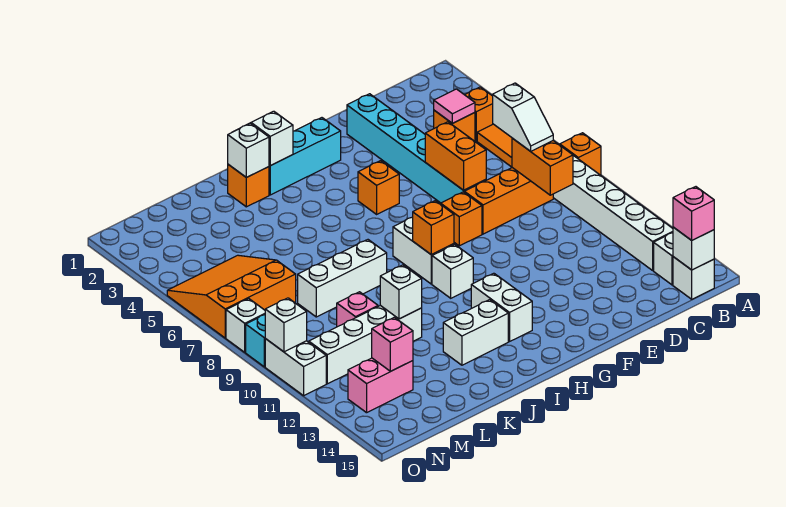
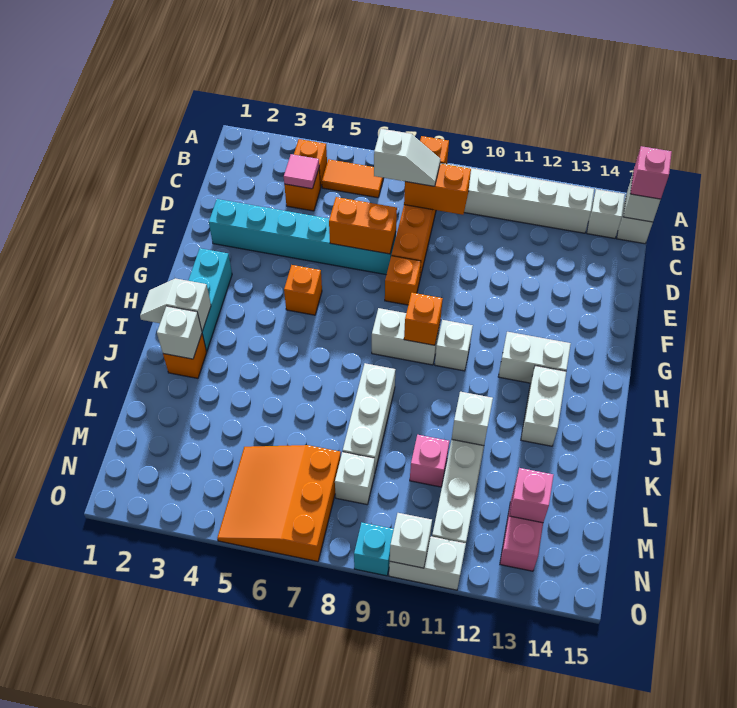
white brick O8 level 1 -> white brick M8 level 1

